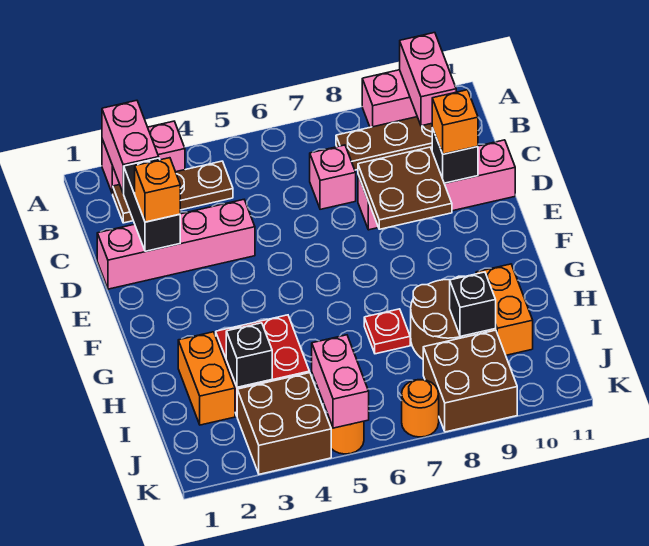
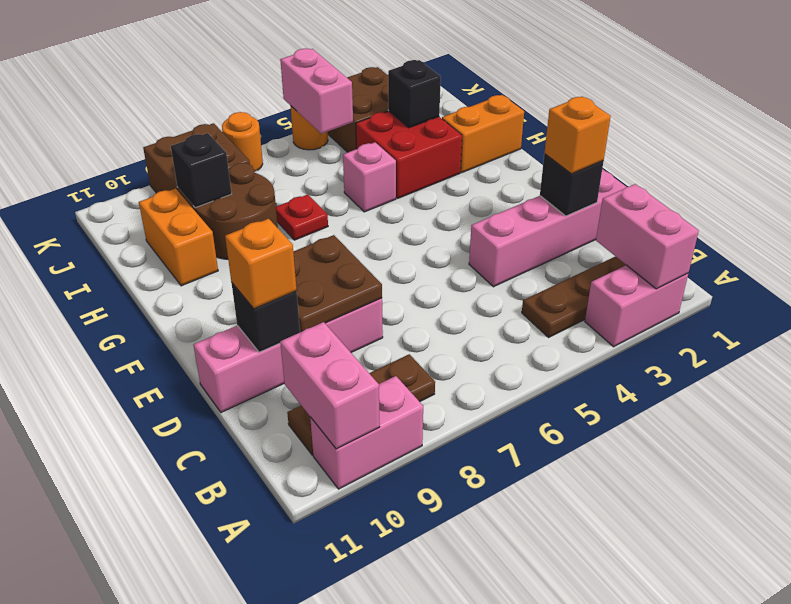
black brick C2:D2 level 2 -> black brick D2 level 2
pink brick C7 level 1 -> pink brick H5 level 1
orange brick H2:I2 level 1 -> orange brick H1:H2 level 1

